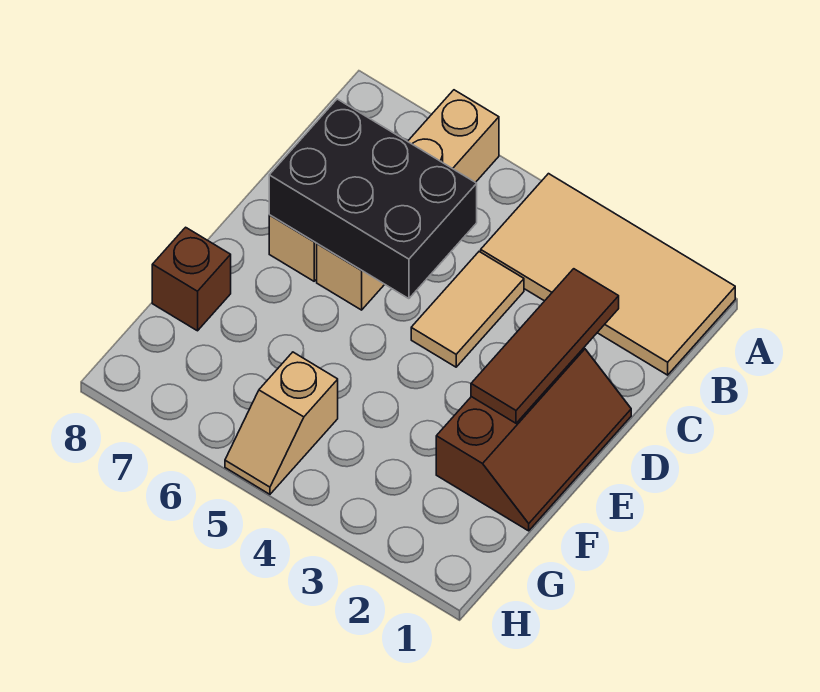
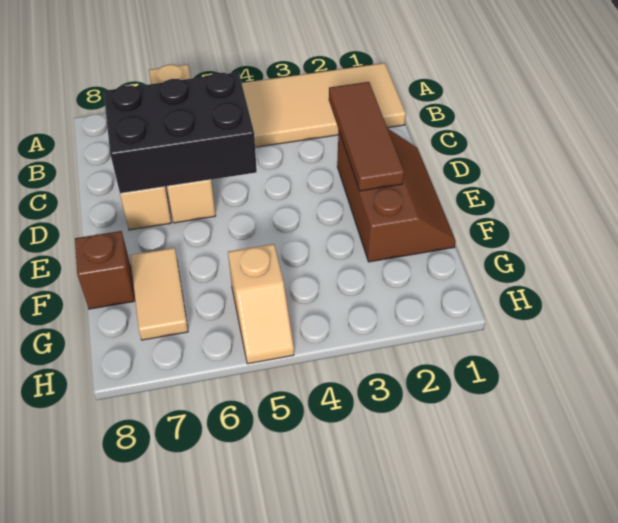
tan tile C4:D4 level 1 -> tan tile F7:G7 level 1

